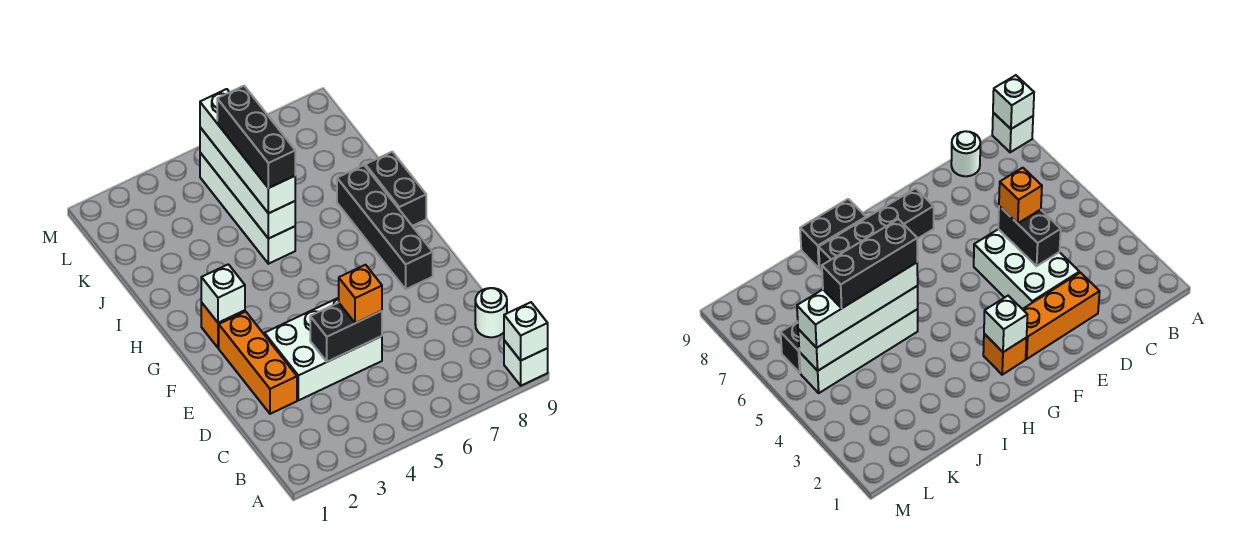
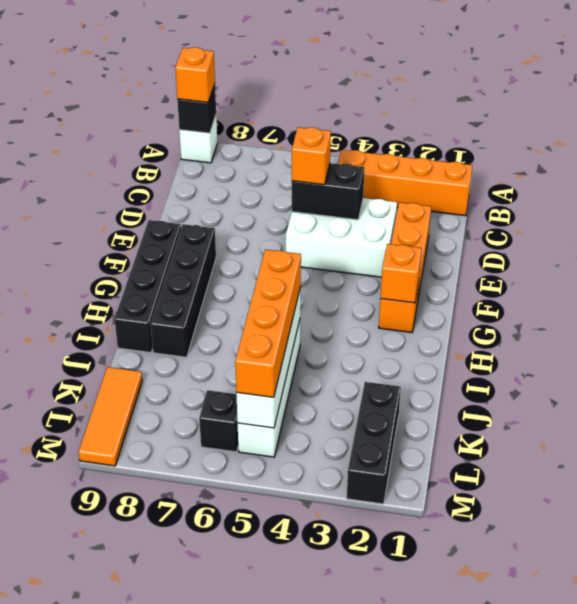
white brick A9 level 2 -> black brick A9 level 2
none -> orange brick A9 level 3
none -> orange brick B1:B4 level 1
white round brick C9 level 1 -> none
white brick G2 level 2 -> orange brick G2 level 2
black brick H9:I9 level 1 -> black brick F9:I9 level 1
white brick I5:L5 level 3 -> orange brick I5:L5 level 3
black brick I5:K5 level 4 -> black brick K2:M2 level 1
none -> orange tile K9:M9 level 1

